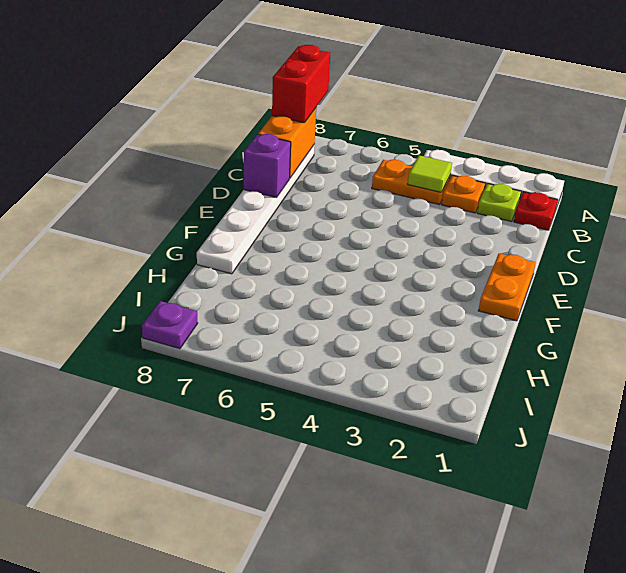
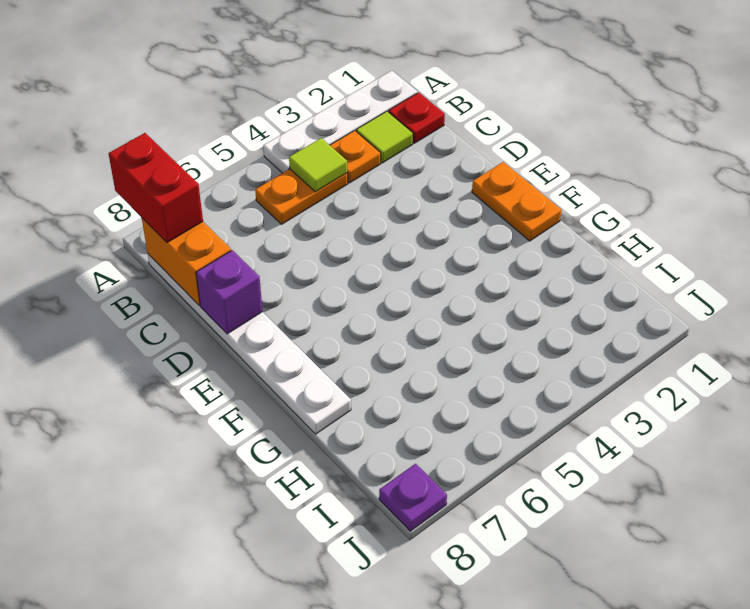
lime plate B2 level 1 -> lime tile B2 level 1

